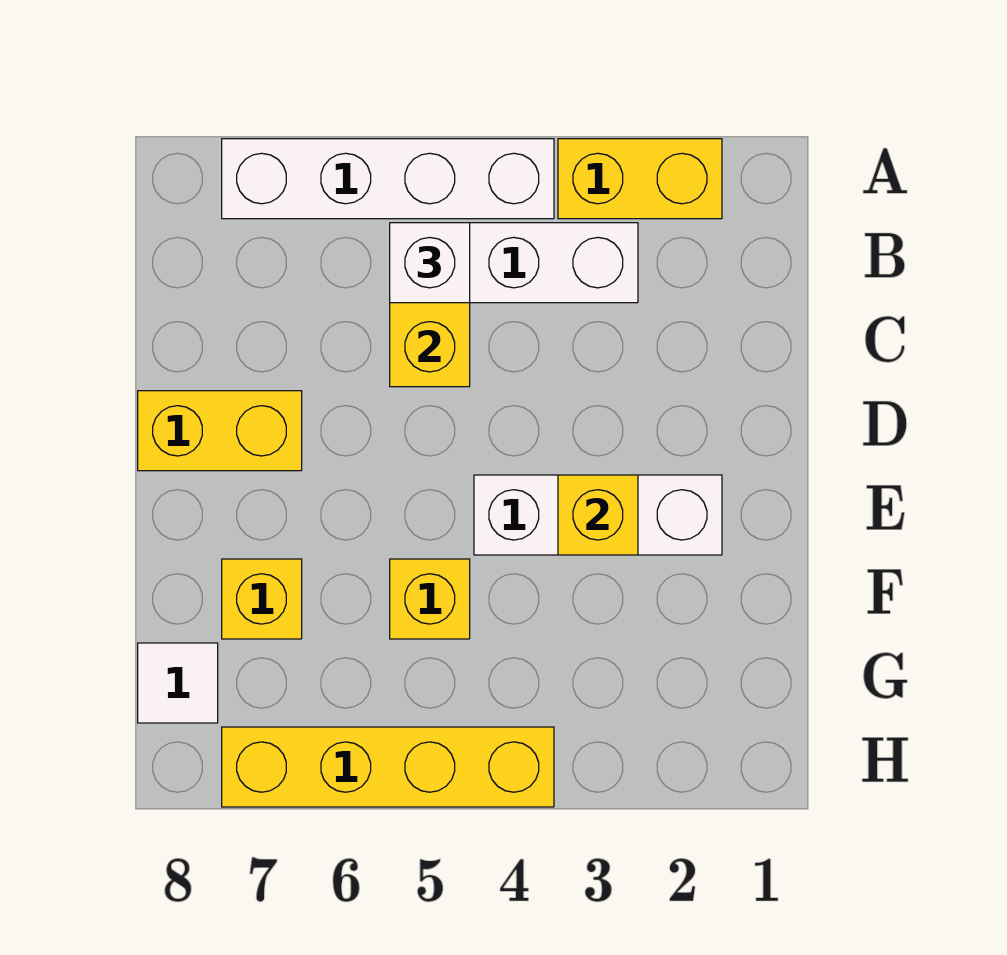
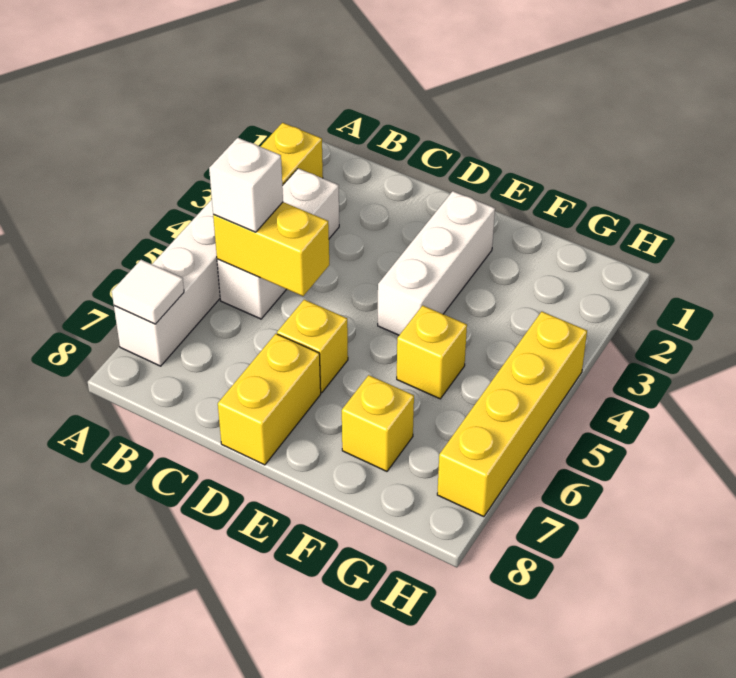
yellow brick E3 level 2 -> yellow brick D6 level 1
white tile G8 level 1 -> white tile A7 level 2

